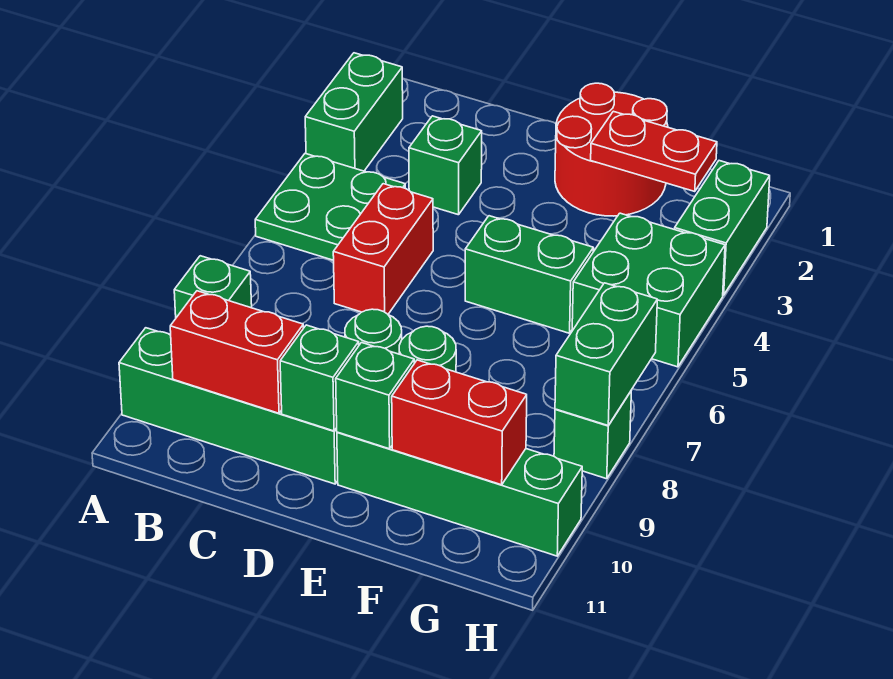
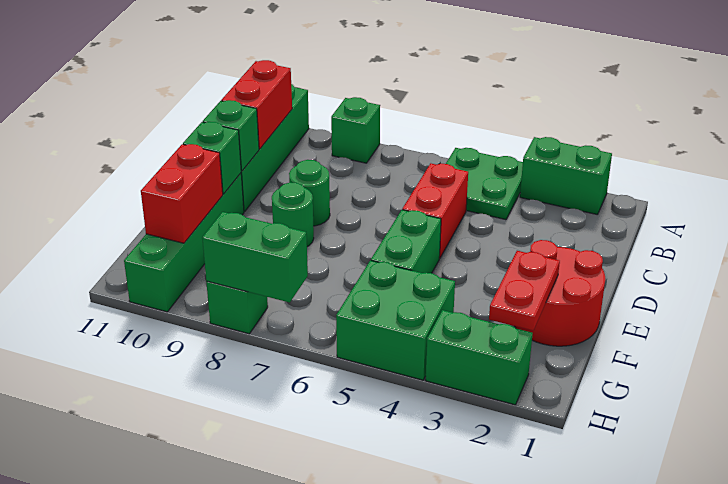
green brick C3 level 1 -> none
red brick C5:C6 level 1 -> red brick C5:D5 level 1

